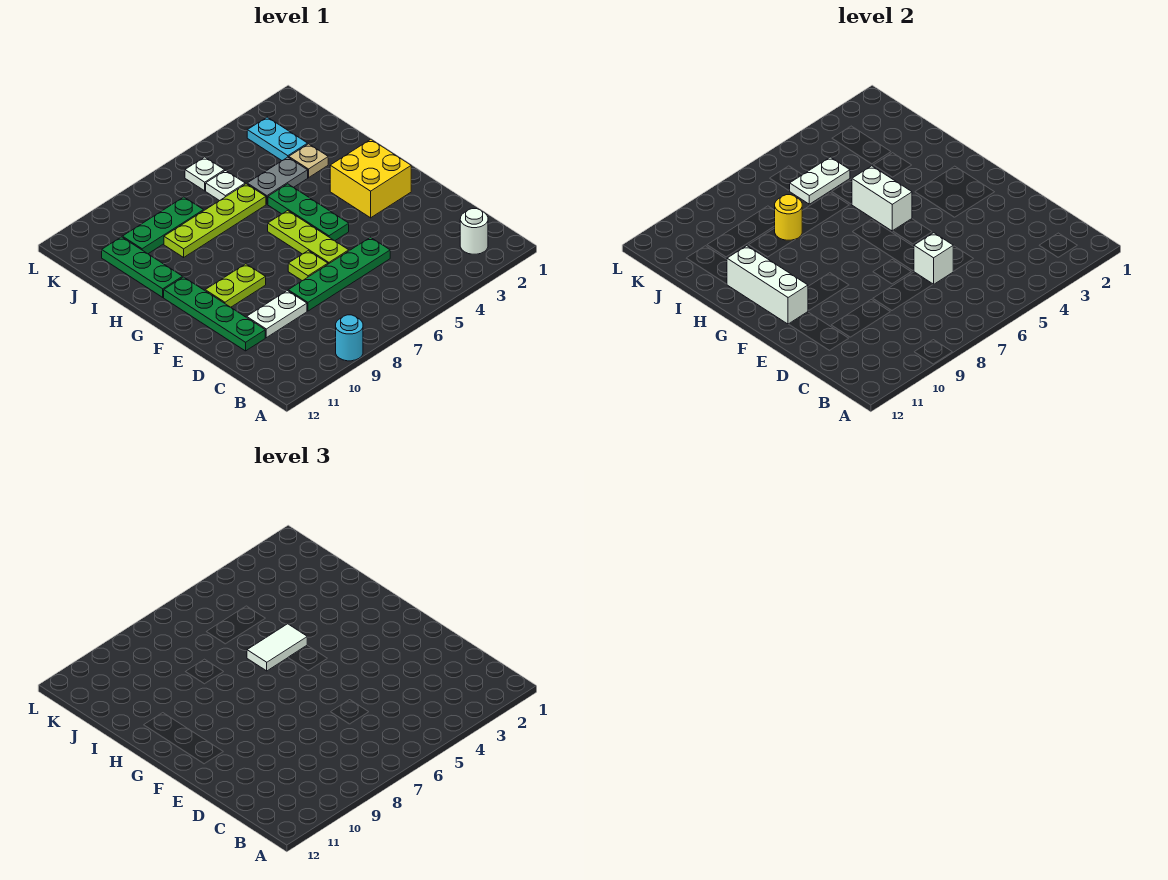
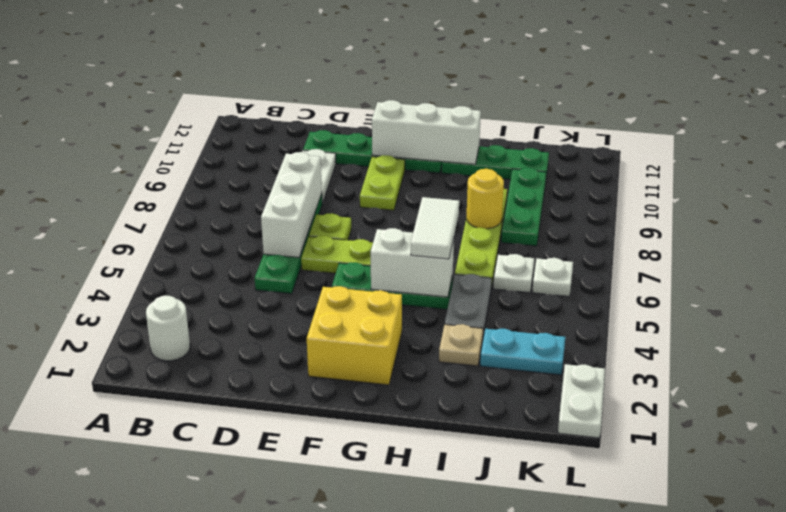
cyan round brick A9 level 1 -> none
white brick D6 level 2 -> white brick D6:D8 level 2
white plate J5:J6 level 2 -> white plate L1:L2 level 1

